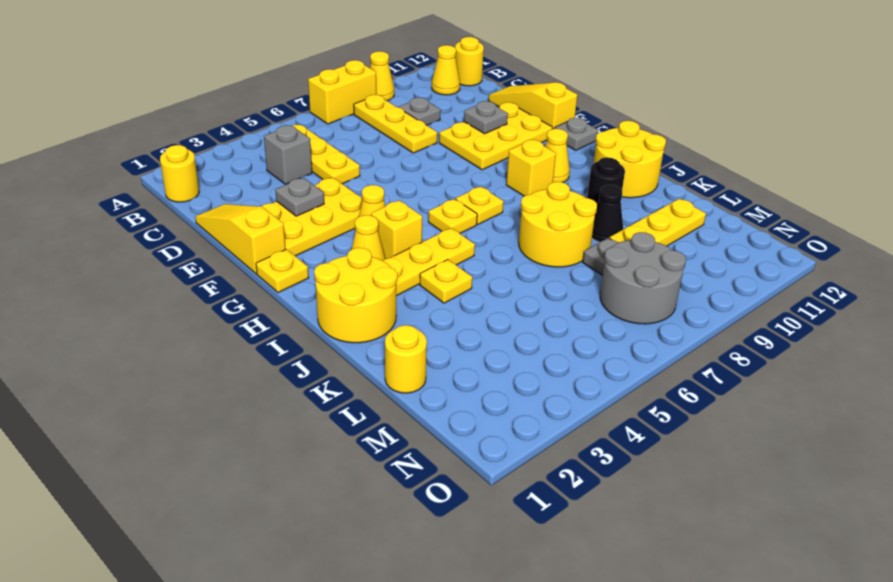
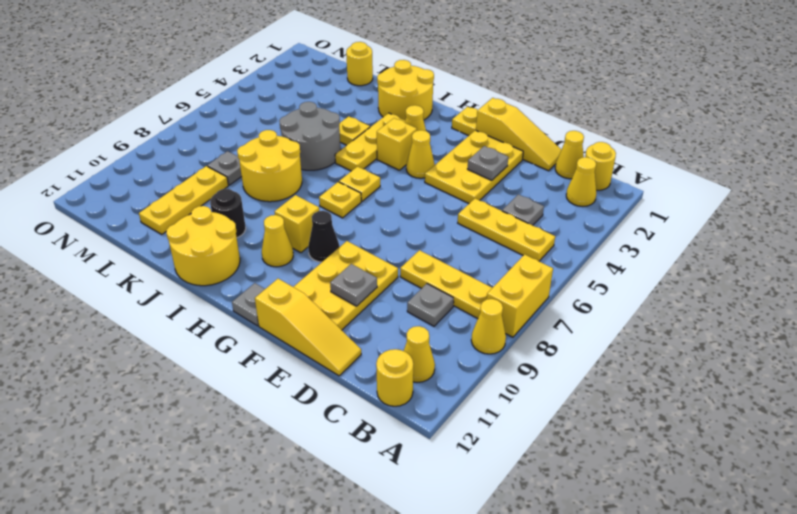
none -> yellow cone B2 level 1
none -> yellow cone C1 level 1
grey brick C4 level 1 -> grey plate C4 level 1
black cone K9 level 1 -> black cone G9 level 1
grey round brick M7:N8 level 1 -> grey round brick J5:K6 level 1

